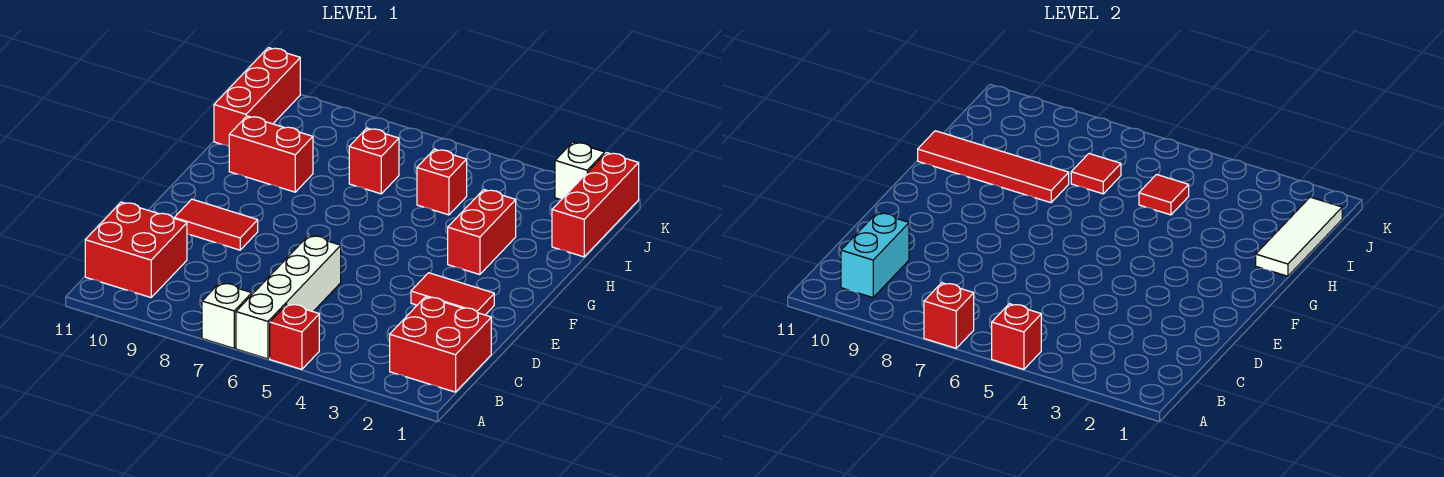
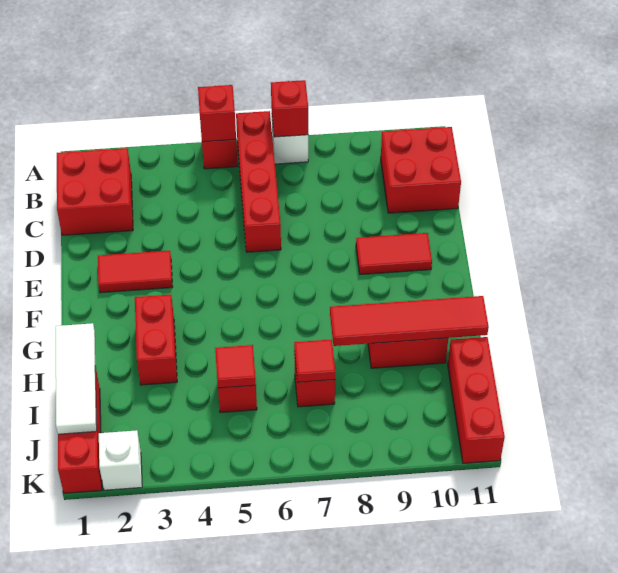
white brick A6:D6 level 1 -> red brick A6:D6 level 1
cyan brick B10:C10 level 2 -> none

